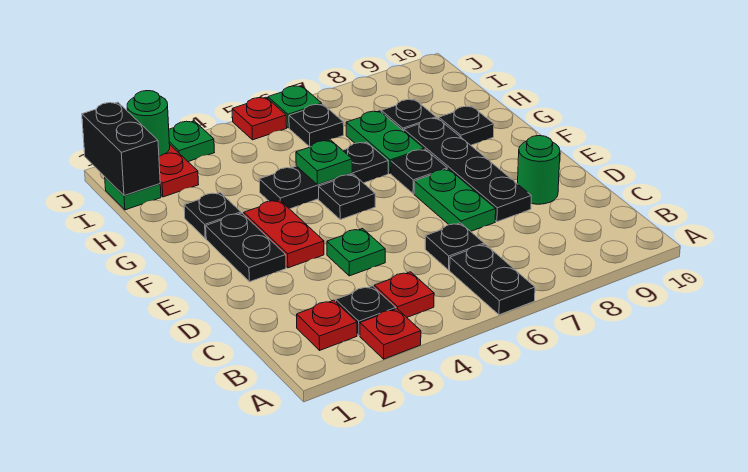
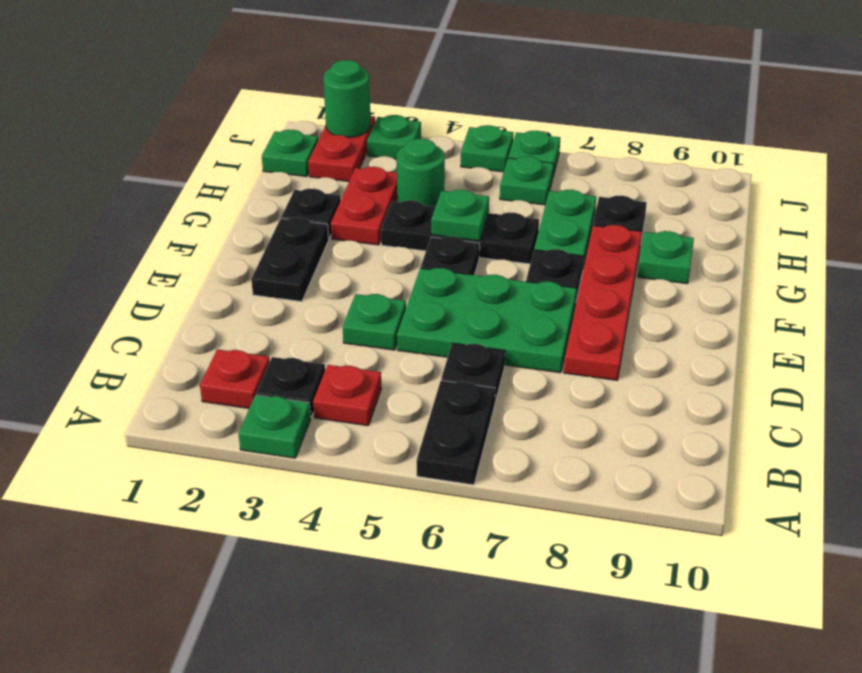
red plate A3 level 1 -> green plate A3 level 1
green plate D7:E7 level 1 -> green plate D5:E7 level 1
black plate D8:G8 level 1 -> red plate D8:G8 level 1
green round brick D9 level 1 -> green round brick H4 level 1
red plate E3:F3 level 1 -> red plate G3:H3 level 1
black plate G9 level 1 -> green plate G9 level 1
black brick I1:J1 level 2 -> none
black plate I6 level 1 -> green plate I6 level 1
red plate J5 level 1 -> green plate J5 level 1

